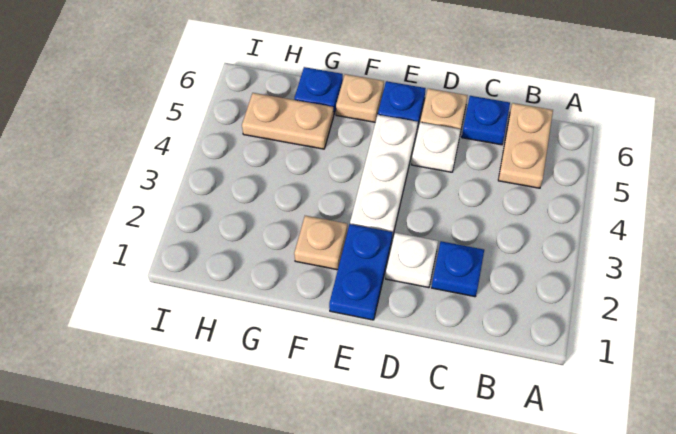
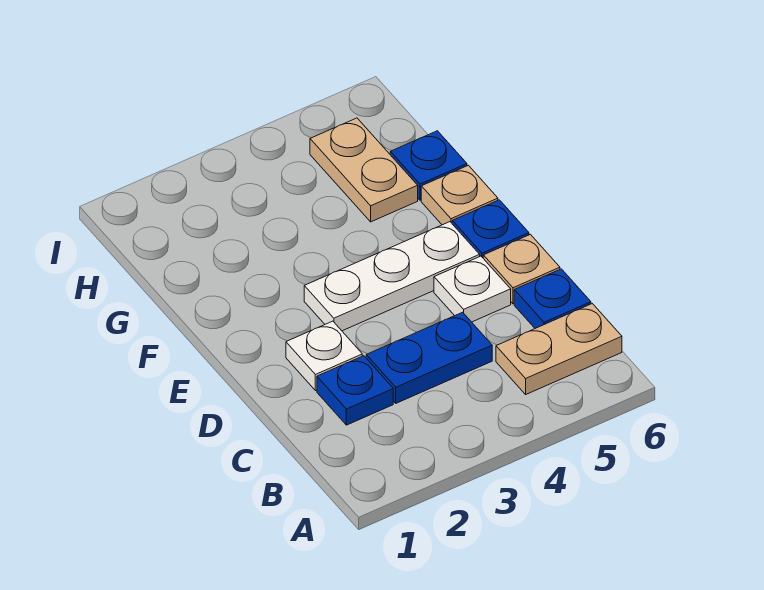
blue plate E1:E2 level 1 -> blue plate C3:C4 level 1
tan plate F2 level 1 -> none

